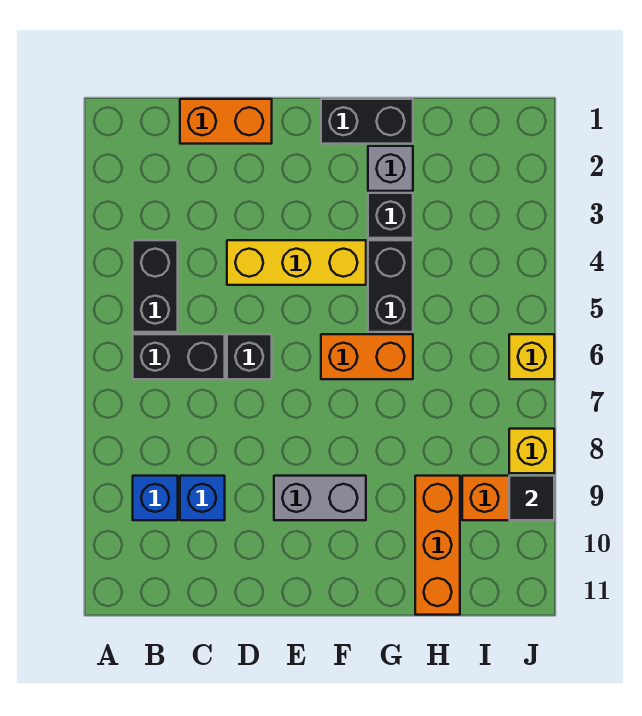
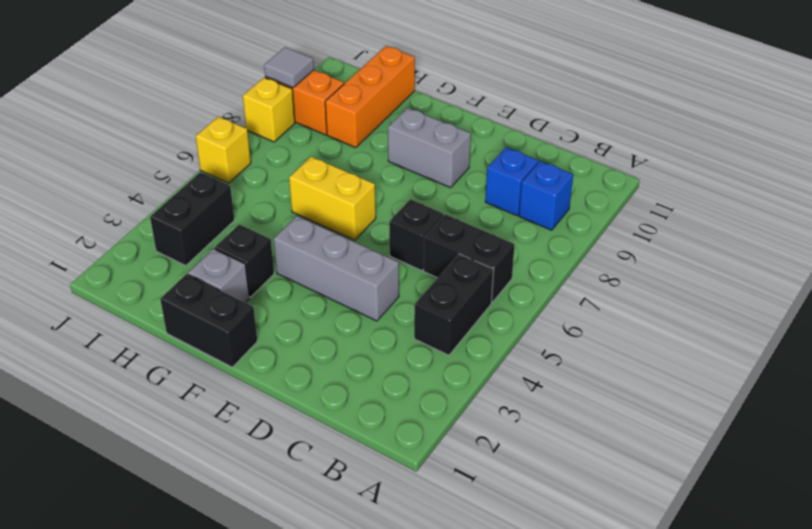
orange brick C1:D1 level 1 -> none
yellow brick D4:F4 level 1 -> grey brick D4:F4 level 1
orange brick F6:G6 level 1 -> yellow brick F6:G6 level 1
black brick G4:G5 level 1 -> black brick I3:I4 level 1
black tile J9 level 2 -> grey tile J9 level 2

